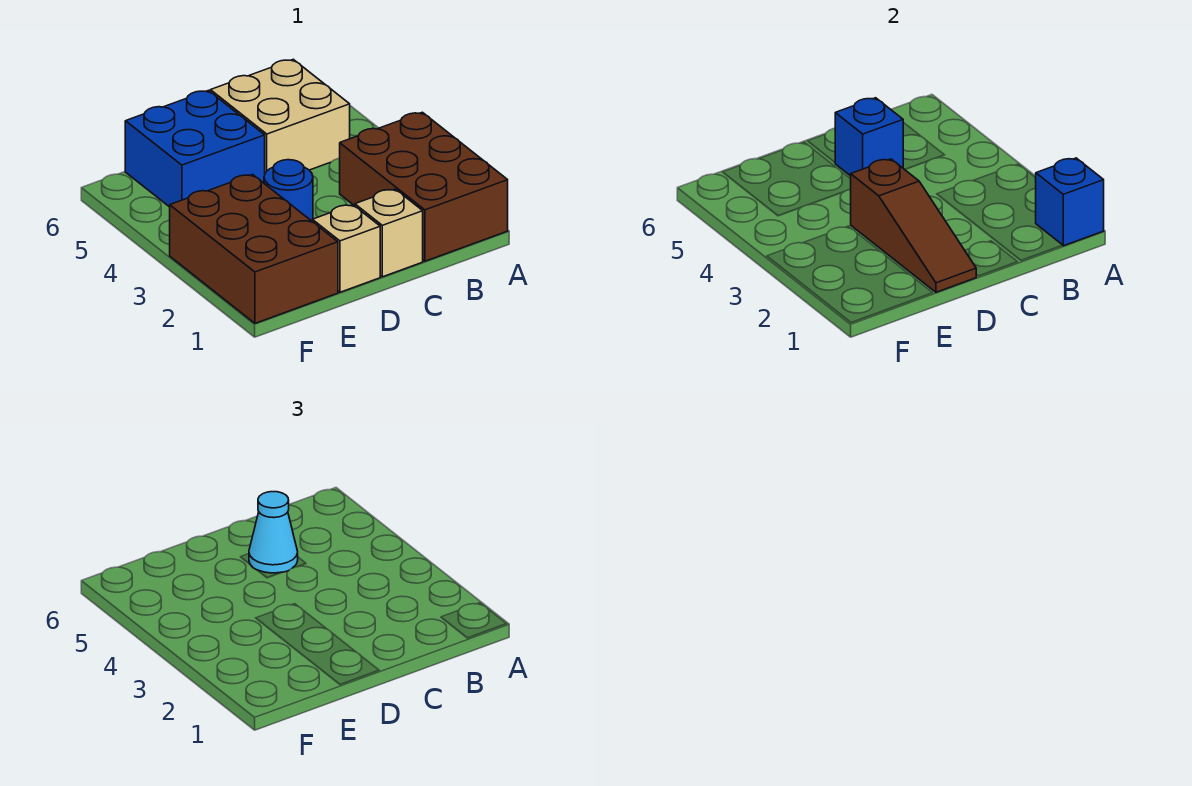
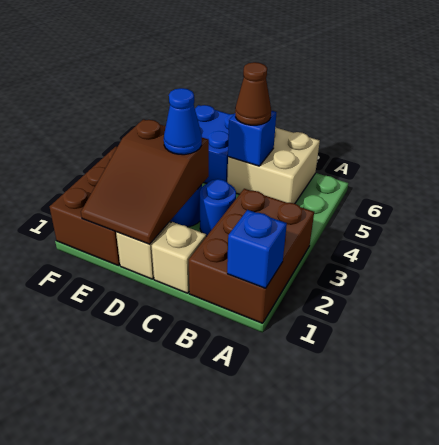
none -> blue round brick C3 level 1
cyan cone C5 level 3 -> brown cone C5 level 3
brown slope D1:D3 level 2 top 3 -> brown slope D1:E3 level 2 top 3
none -> blue cone D3 level 3

